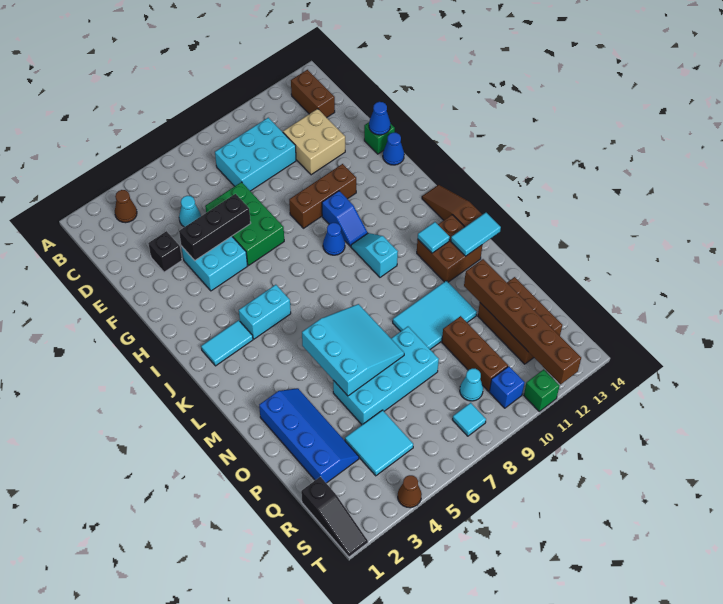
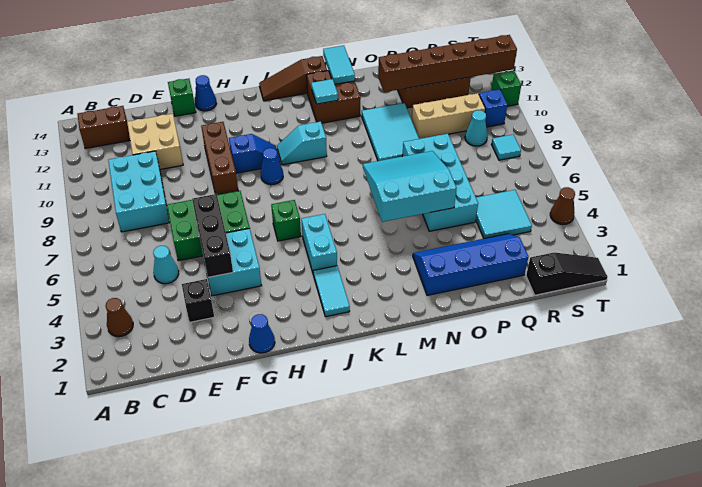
blue cone F14 level 2 -> blue cone G1 level 1
none -> green brick I6 level 1
brown brick P10:R10 level 1 -> tan brick P10:R10 level 1

